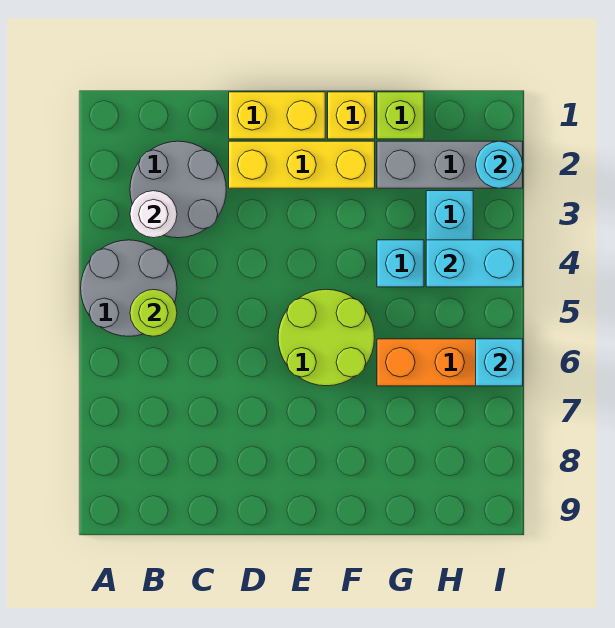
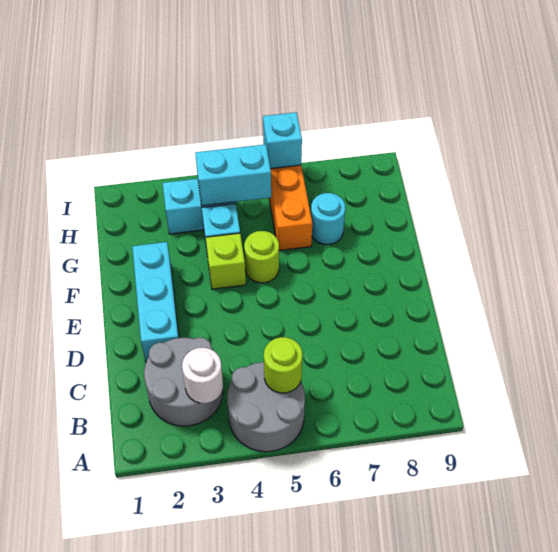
yellow brick D1:E1 level 1 -> none
yellow brick D2:F2 level 1 -> cyan brick D2:F2 level 1
lime round brick E5:F6 level 1 -> lime round brick F5 level 1
yellow brick F1 level 1 -> none
lime brick G1 level 1 -> lime brick F4 level 1
grey brick G2:I2 level 1 -> none
cyan brick H4:I4 level 2 -> cyan brick H4:H5 level 2
cyan round brick I2 level 2 -> cyan round brick G7 level 1

